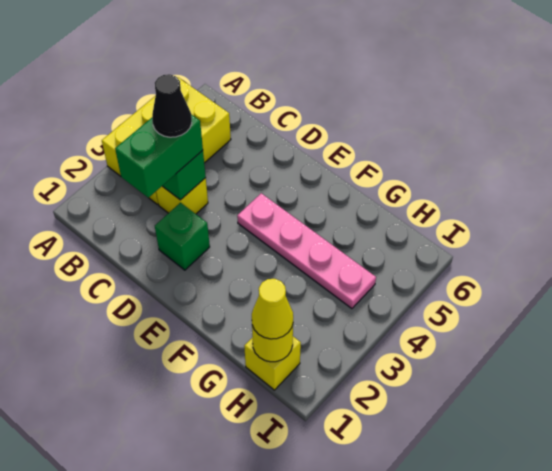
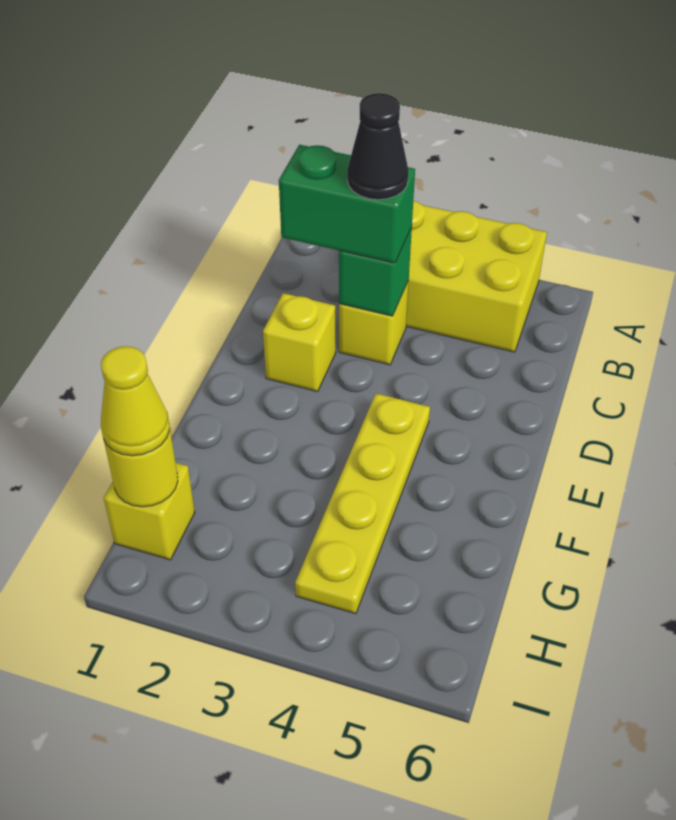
green brick D2 level 1 -> yellow brick D2 level 1
pink plate E4:H4 level 1 -> yellow plate E4:H4 level 1

